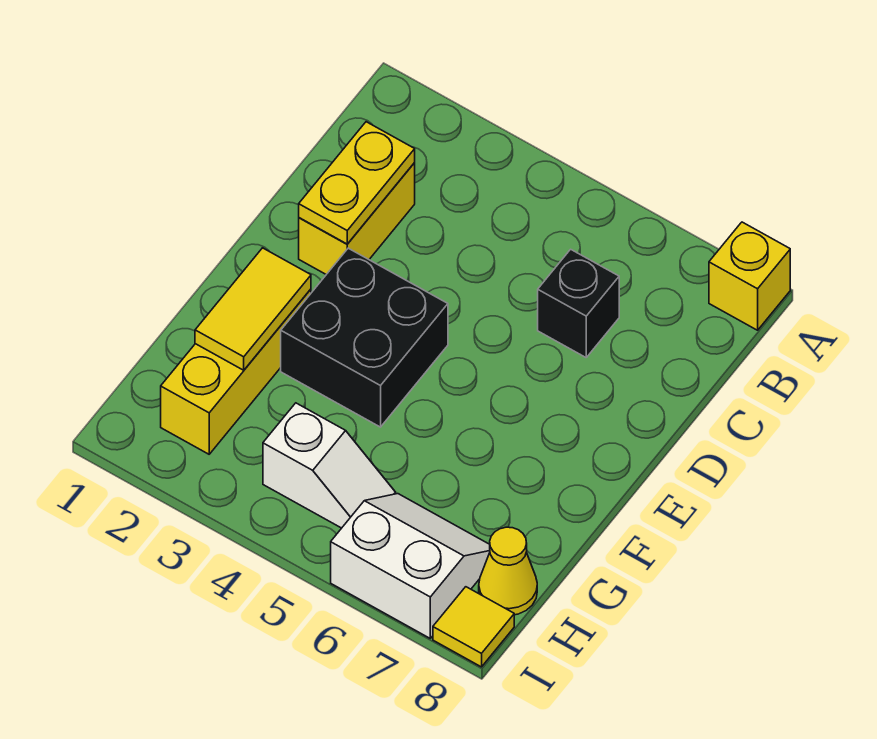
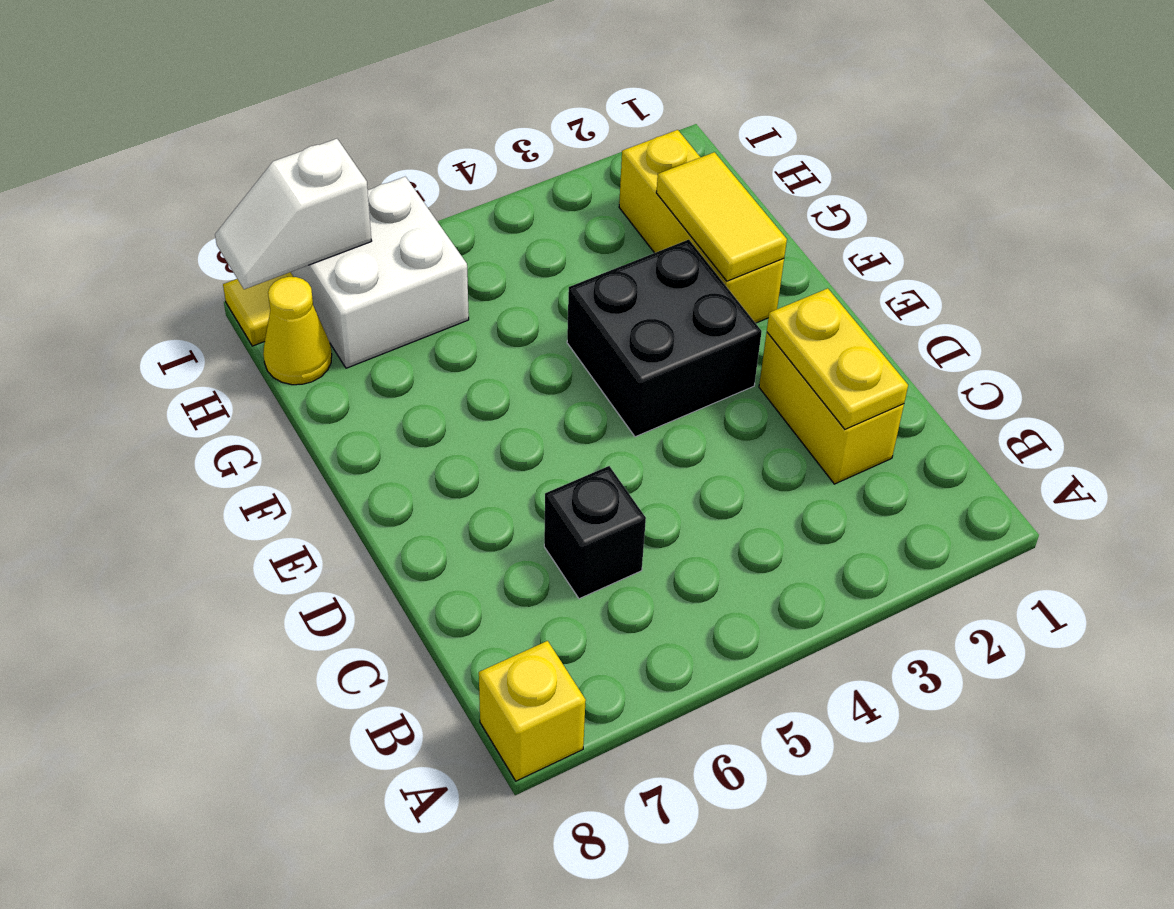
white slope H4:H5 level 1 top 4 -> white slope I7:I8 level 2 top 7
white slope H6:I7 level 1 top I -> white brick H6:I7 level 1

